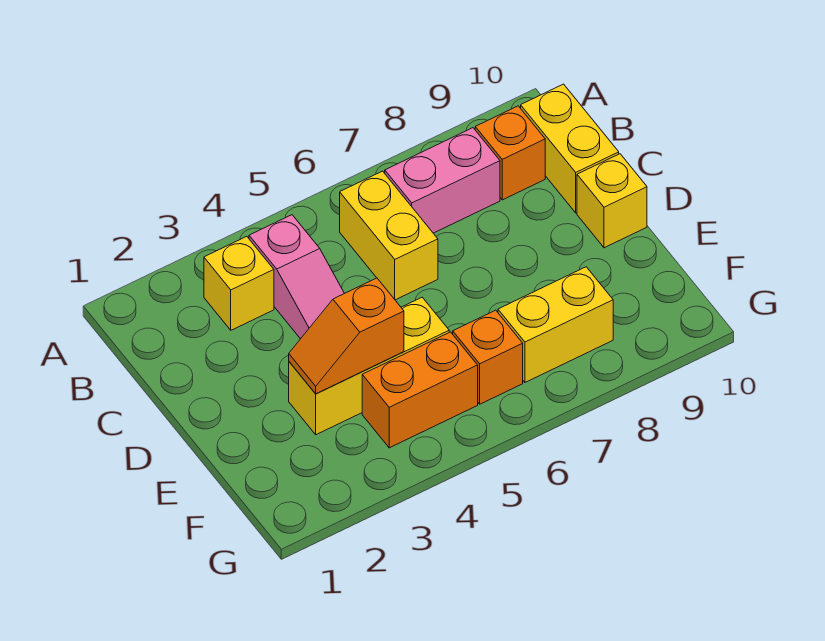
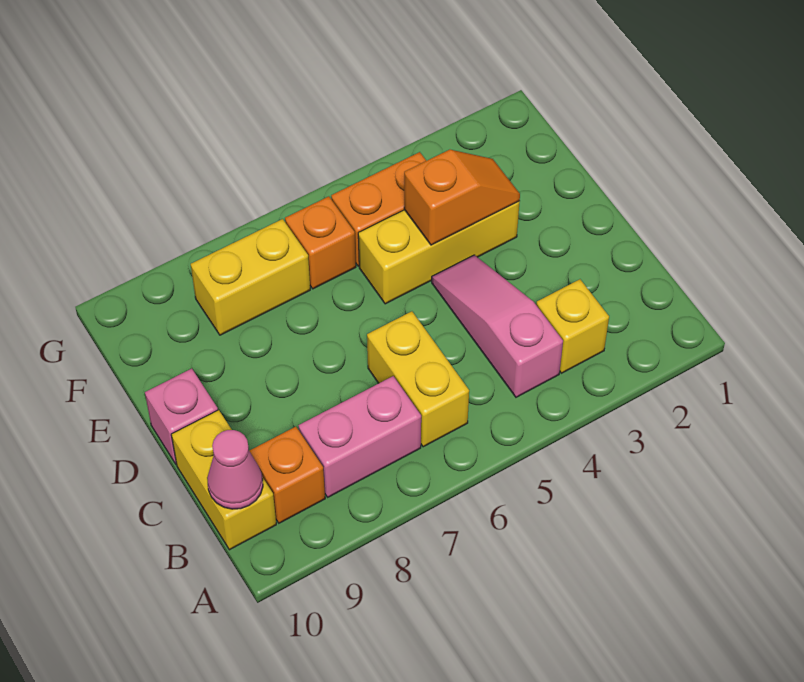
none -> pink cone B10 level 2
yellow brick D10 level 1 -> pink brick D10 level 1

